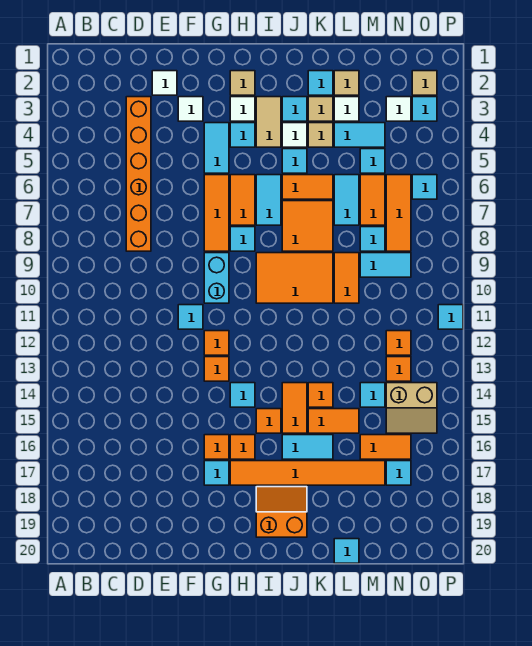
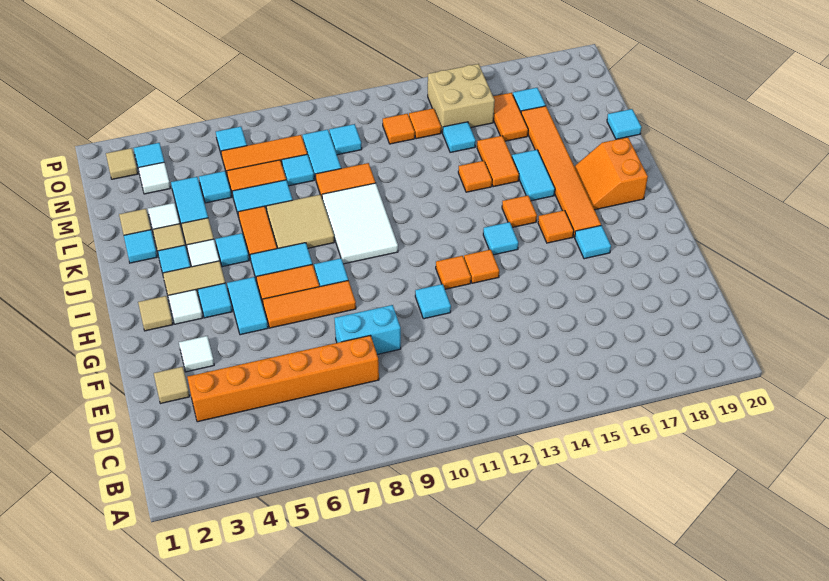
white tile E2 level 1 -> tan tile E2 level 1
cyan tile G4:G5 level 1 -> cyan tile G5:H5 level 1
cyan brick G9:G10 level 1 -> cyan brick E8:E9 level 1
orange tile G16 level 1 -> none
orange tile I9:K10 level 1 -> white tile I9:K10 level 1
orange tile J7:K8 level 1 -> tan tile J7:K8 level 1
orange tile J14:J15 level 1 -> none
tan slope N14:O15 level 1 top 14 -> tan brick N14:O15 level 1
cyan tile P11 level 1 -> cyan tile N10 level 1

